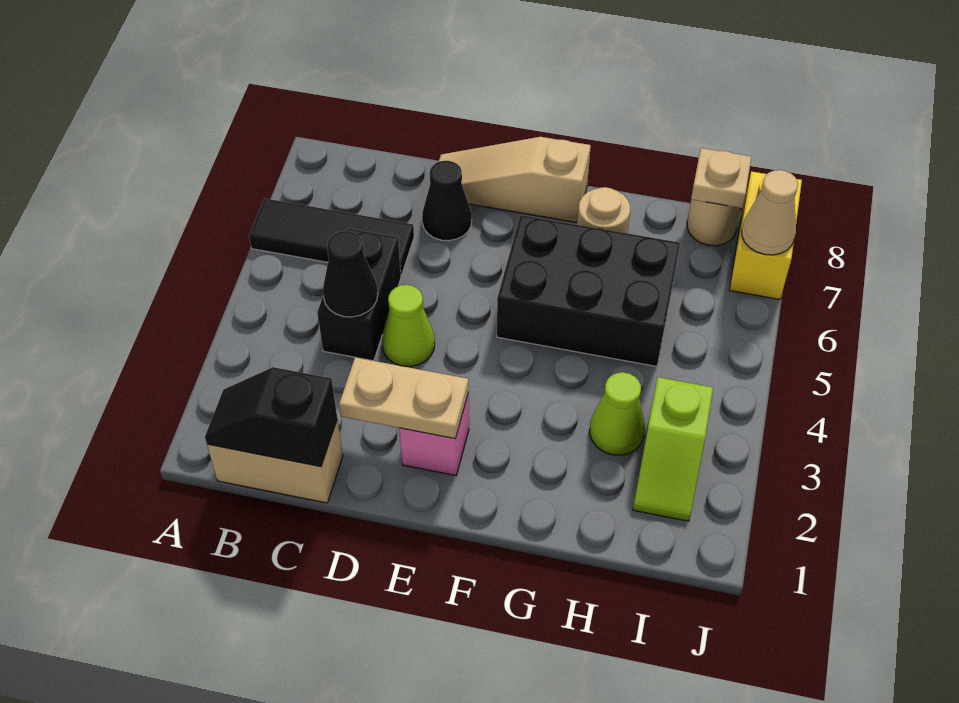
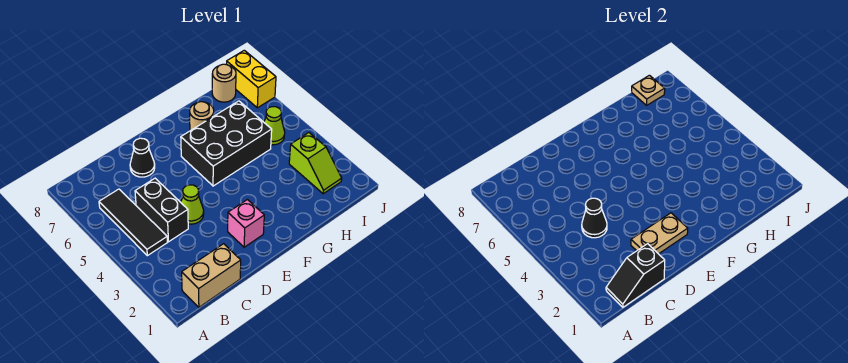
black tile A6:C6 level 1 -> black tile B4:B6 level 1
tan slope D8:F8 level 1 top F -> none
lime cone H3 level 1 -> lime cone I5 level 1
tan cone J7 level 2 -> none

